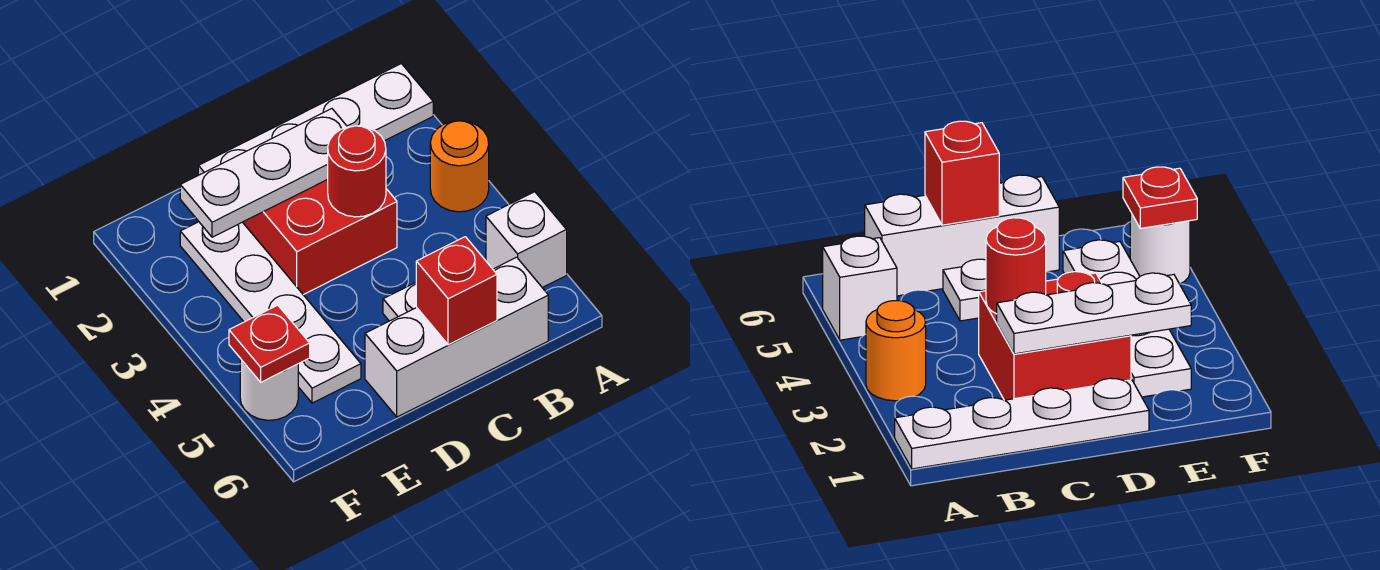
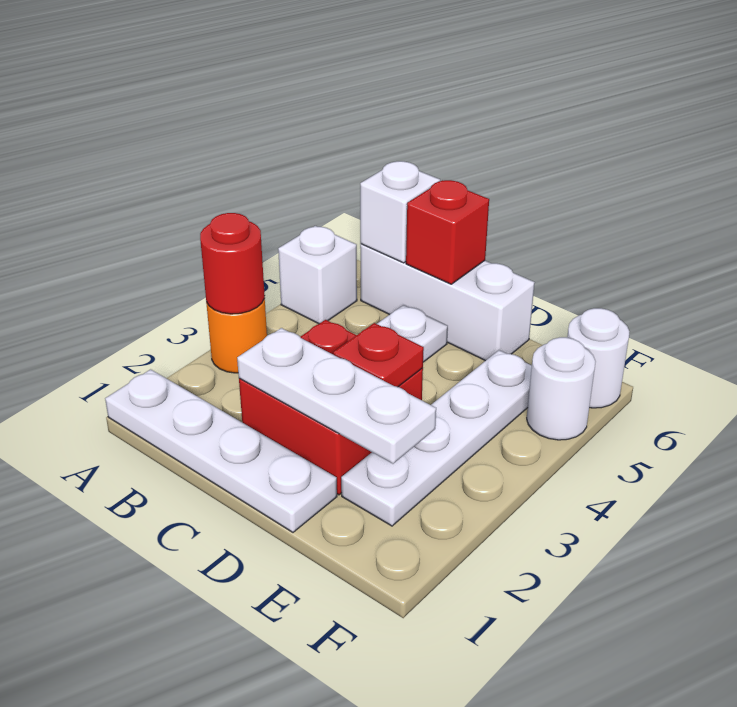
none -> white brick B6 level 2
red round brick C3 level 2 -> red round brick A3 level 2
red plate F5 level 2 -> red plate D3 level 2
none -> white round brick F6 level 1

